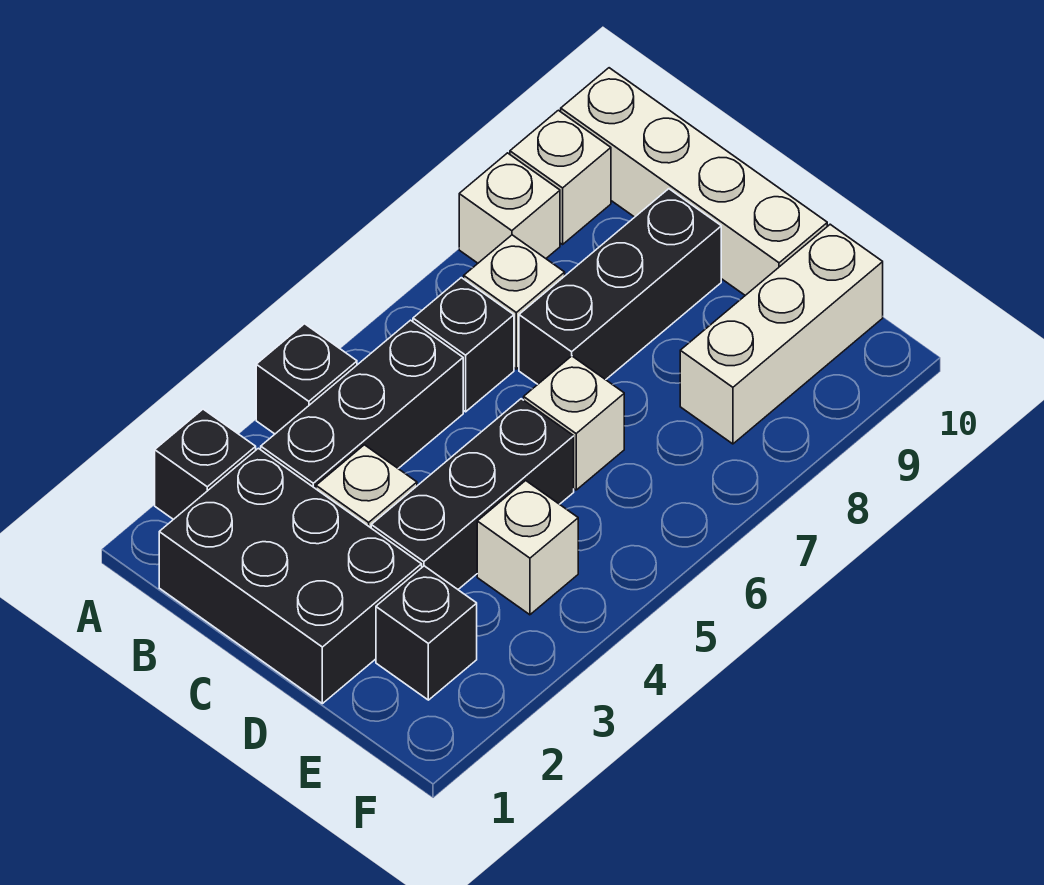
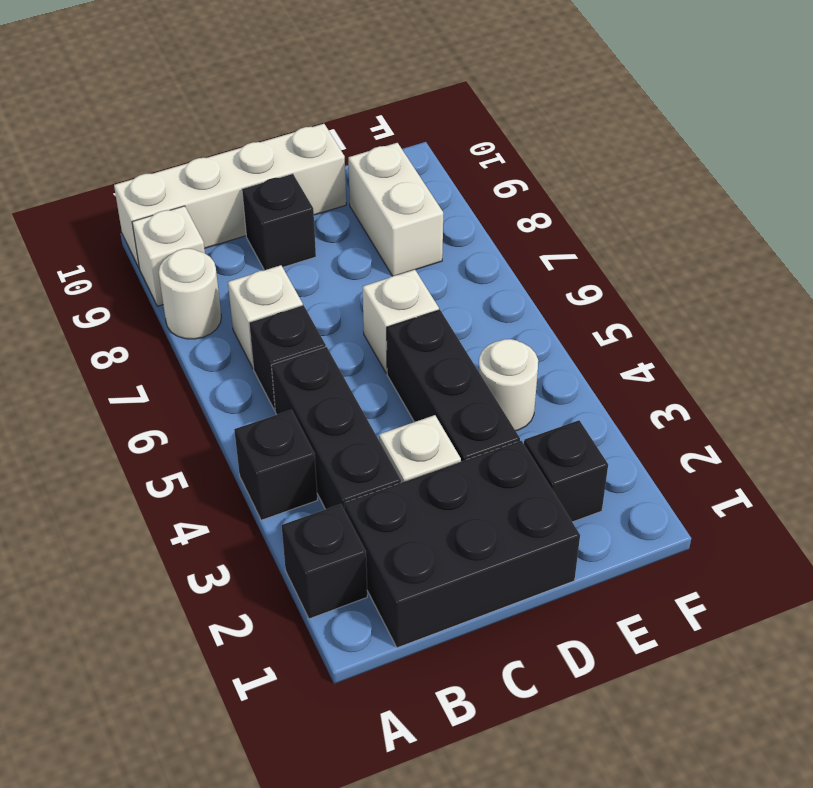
white brick A8 level 1 -> white round brick A8 level 1
black brick C7:C9 level 1 -> black brick C9 level 1
white brick E4 level 1 -> white round brick E4 level 1
white brick E8:E10 level 1 -> white brick E8:E9 level 1

